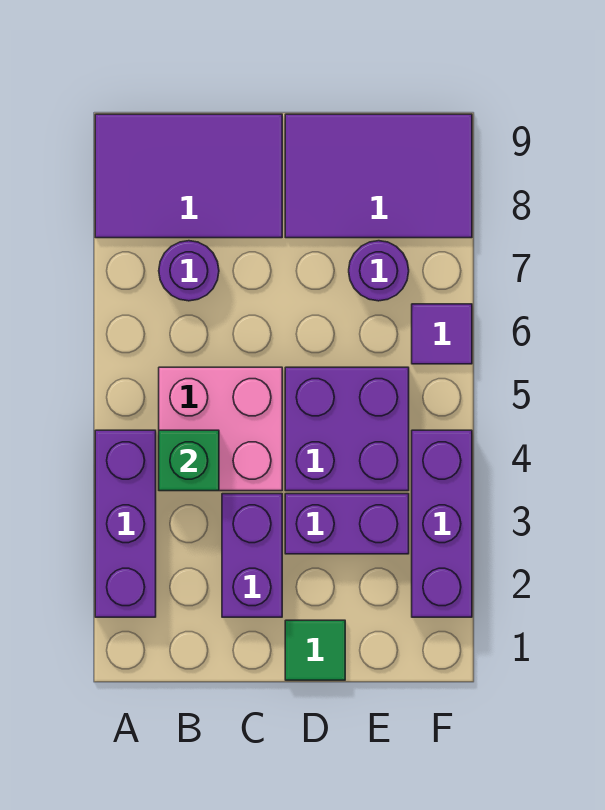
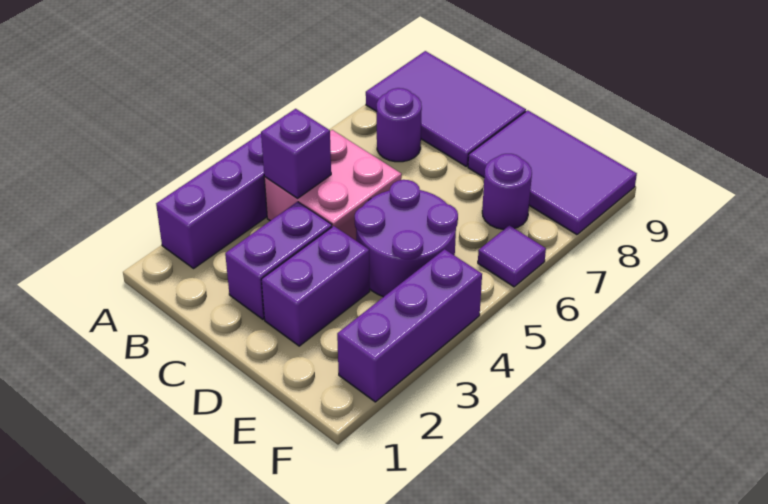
green brick B4 level 2 -> purple brick B4 level 2
green tile D1 level 1 -> none
purple brick D3:E3 level 1 -> purple brick D2:D3 level 1
purple brick D4:E5 level 1 -> purple round brick D4:E5 level 1

